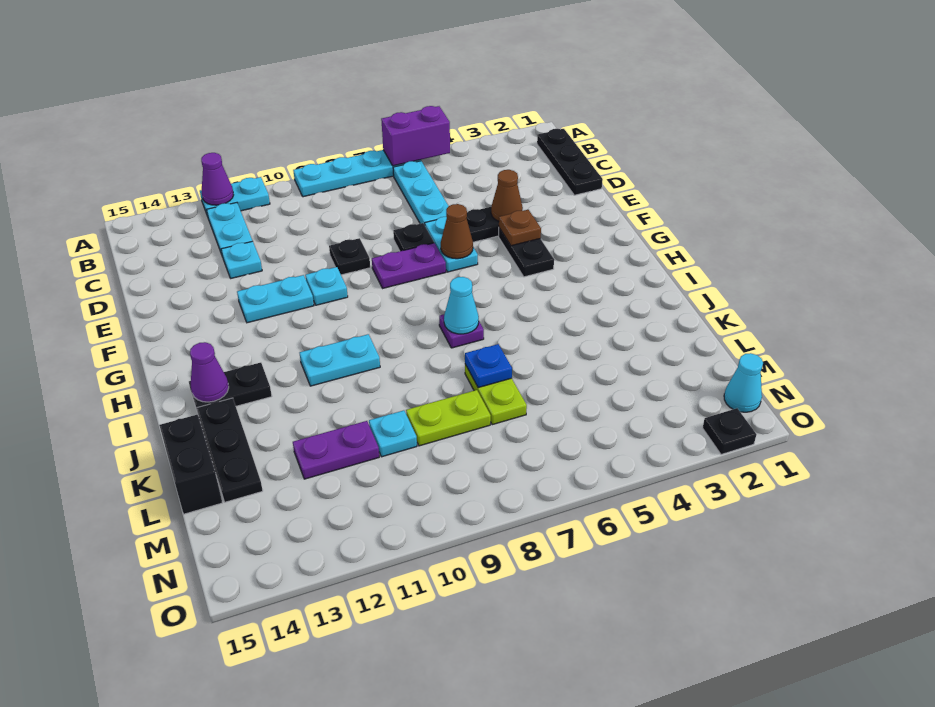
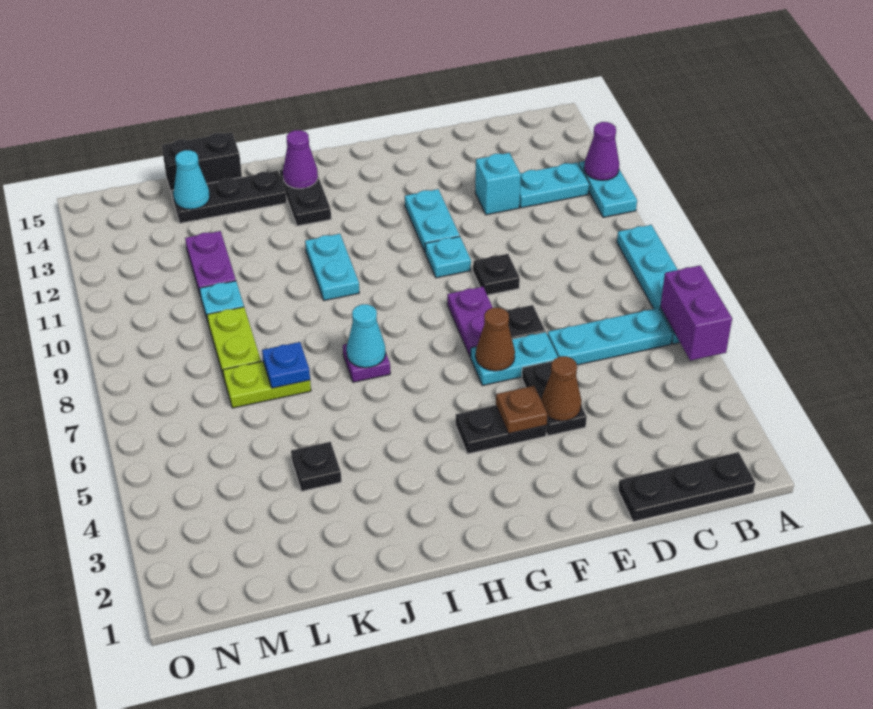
cyan plate D12 level 1 -> cyan brick D12 level 1
cyan cone N1 level 1 -> cyan cone L14 level 2
black plate O2 level 1 -> black plate K4 level 1

